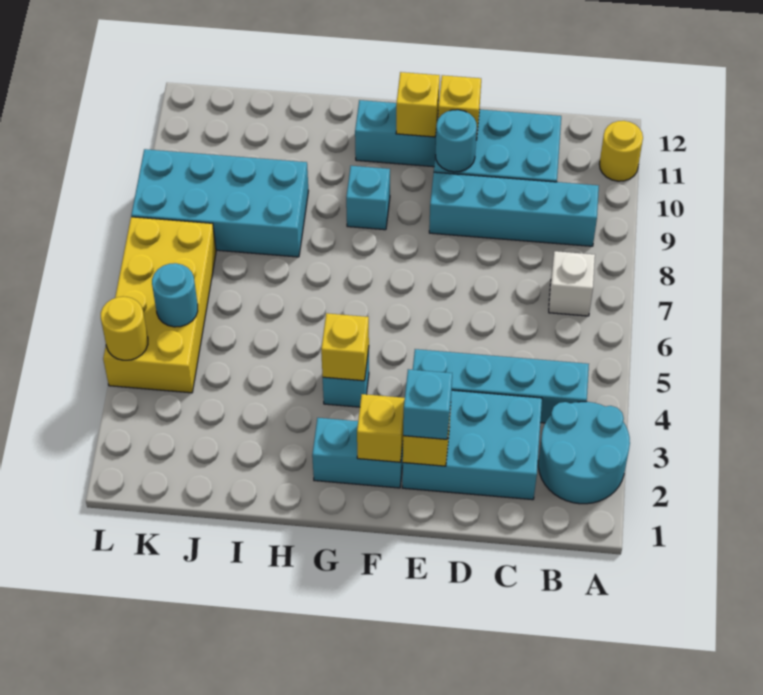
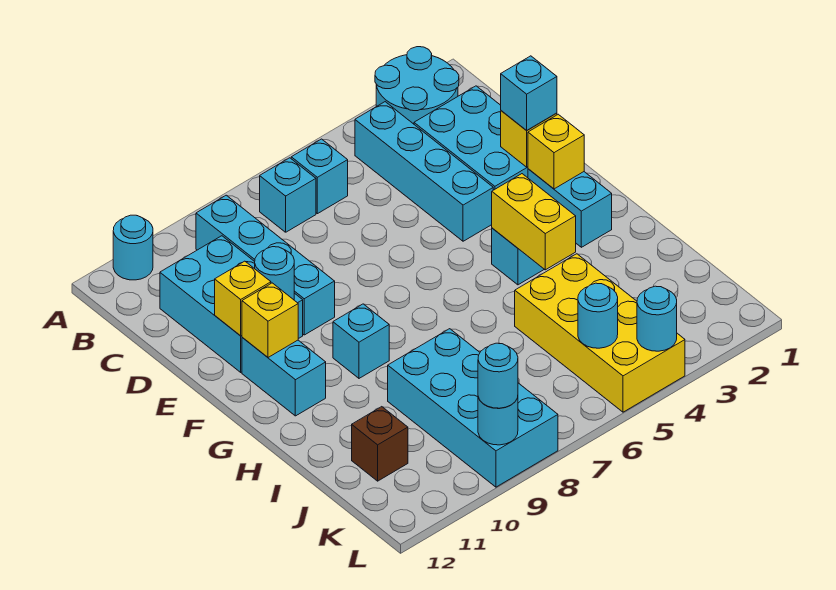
yellow round brick A11 level 1 -> cyan round brick A11 level 1
none -> cyan brick B6 level 1
white brick B7 level 1 -> cyan brick B7 level 1
yellow brick G4 level 2 -> yellow brick G4:H4 level 2
none -> brown brick J11 level 1
yellow brick K4:L7 level 1 -> yellow brick I4:L5 level 1
yellow round brick L4 level 2 -> cyan round brick L4 level 2
none -> cyan round brick L9 level 2
none -> cyan round brick L9 level 3

